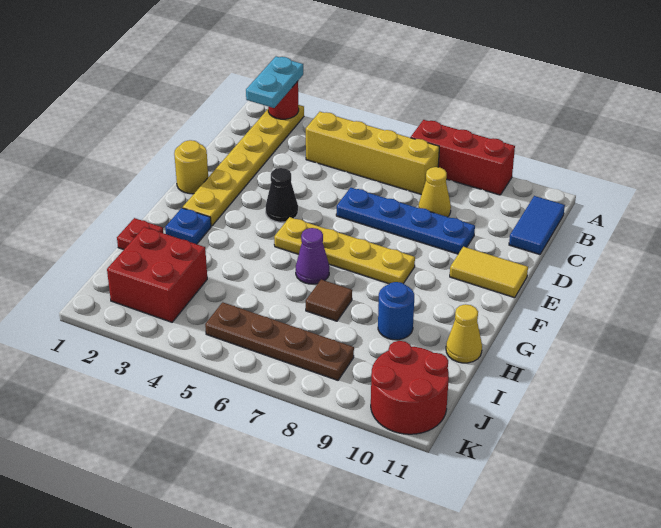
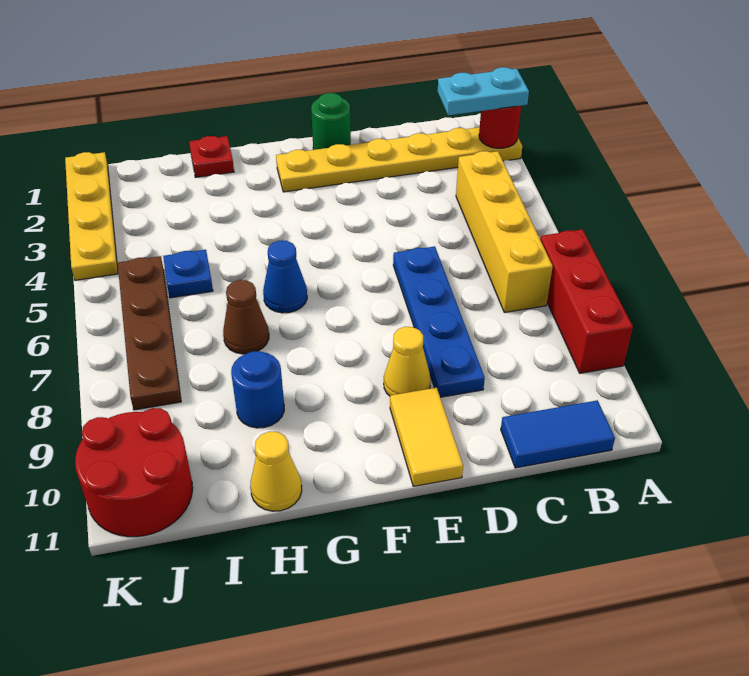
yellow cone C8 level 1 -> yellow cone E9 level 1
yellow round brick E1 level 1 -> green round brick E1 level 1
black cone E4 level 1 -> none
yellow plate F5:F8 level 1 -> yellow plate K1:K4 level 1
blue plate G2 level 1 -> blue plate I5 level 1
purple cone G6 level 1 -> blue cone G6 level 1
brown tile H7 level 1 -> brown cone H7 level 1
red brick I2:J3 level 1 -> none

